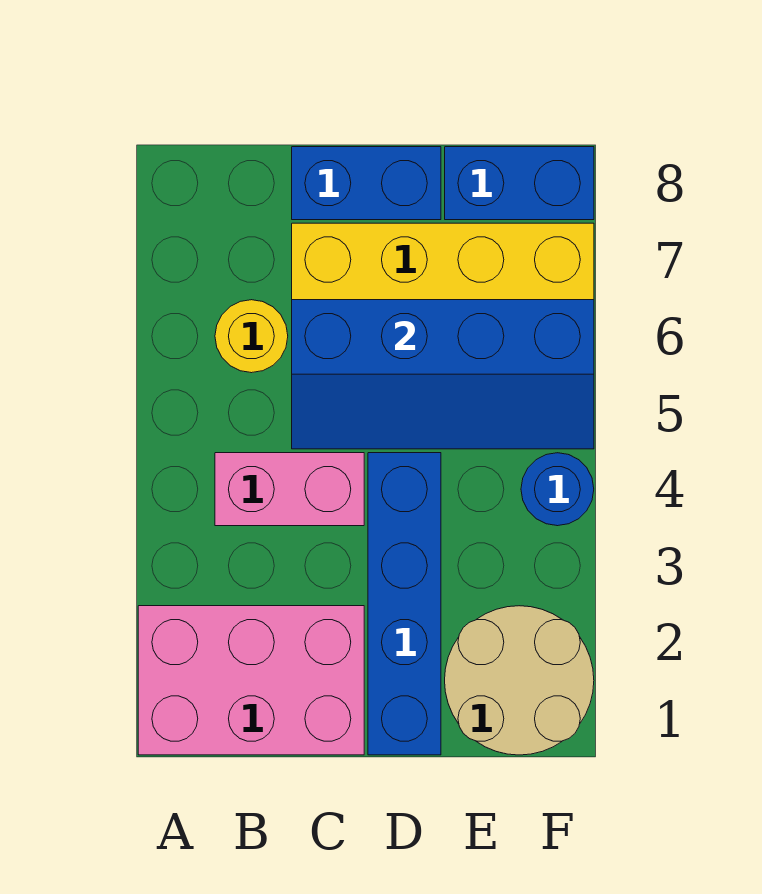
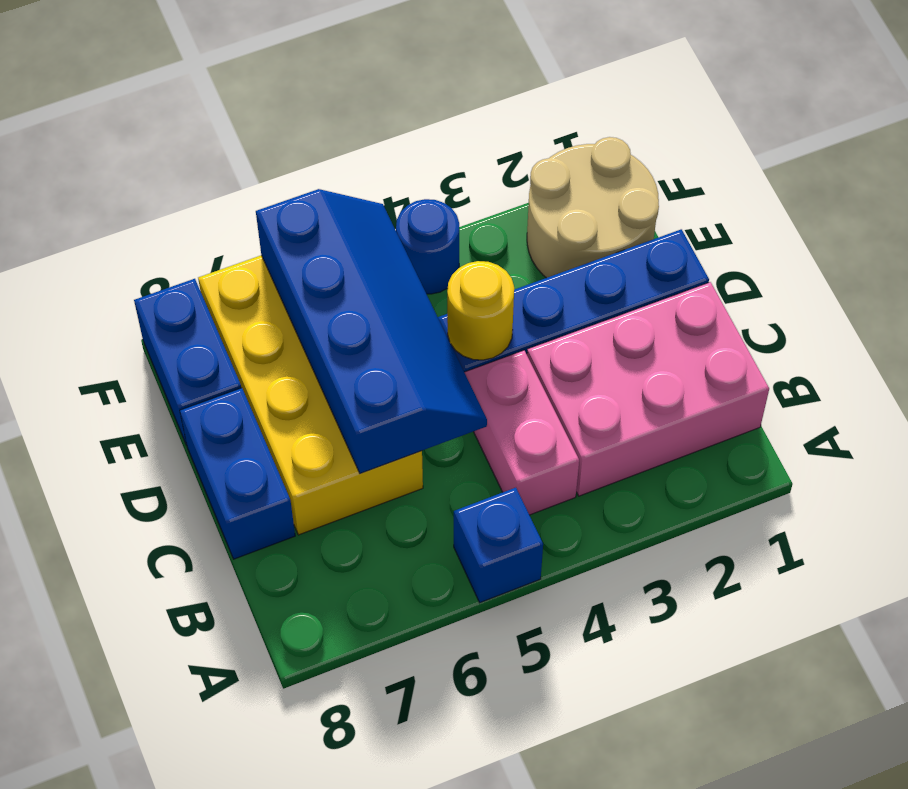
pink brick A1:C2 level 1 -> pink brick B1:C3 level 1
none -> blue brick A5 level 1
yellow round brick B6 level 1 -> yellow round brick D4 level 2

